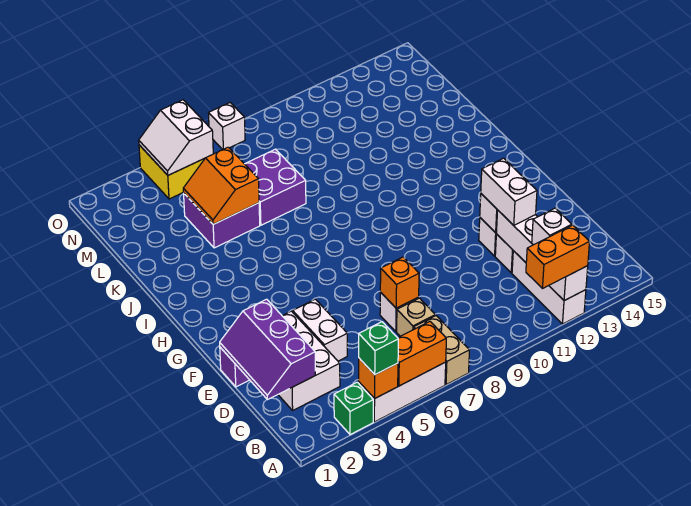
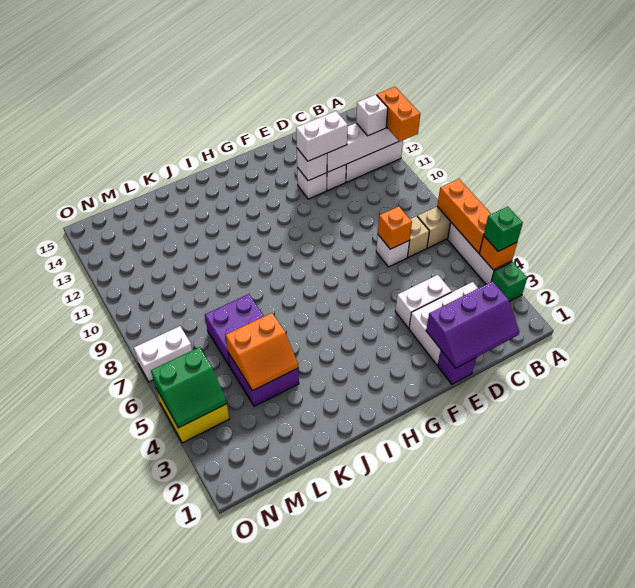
orange brick A5:A6 level 2 -> orange brick A5:A7 level 2
white slope N4:O5 level 2 top 5 -> green slope N4:O5 level 2 top 5
white brick O7 level 1 -> white brick N7:O7 level 1

